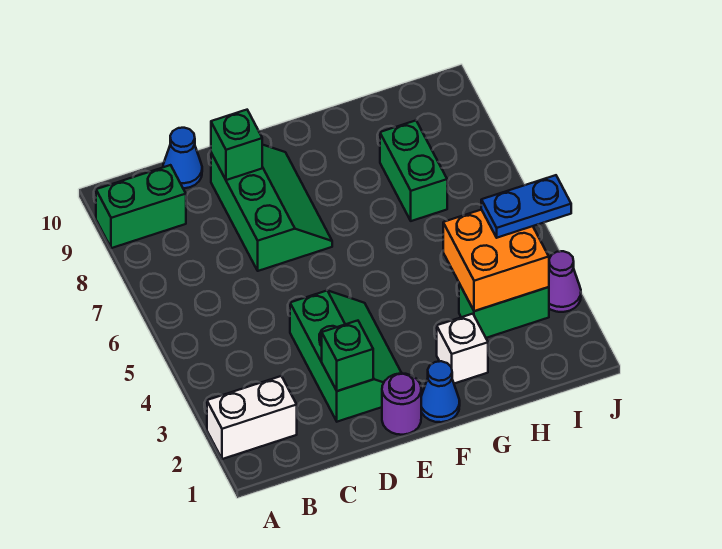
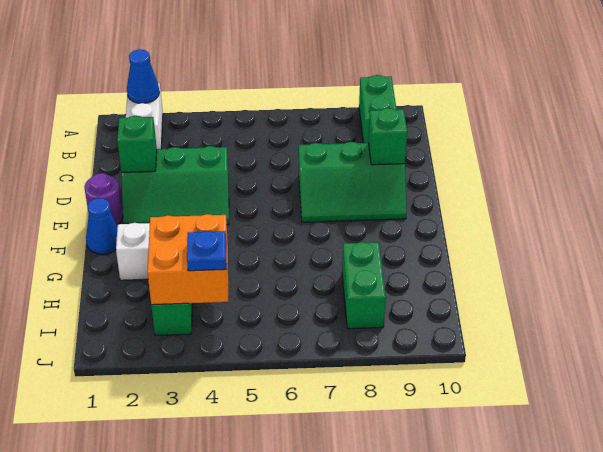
blue cone C10 level 1 -> blue cone A2 level 2
green brick H7:H8 level 1 -> green brick H8:I8 level 1
blue plate I4:J4 level 3 -> blue plate I4 level 3
purple cone J3 level 1 -> none

